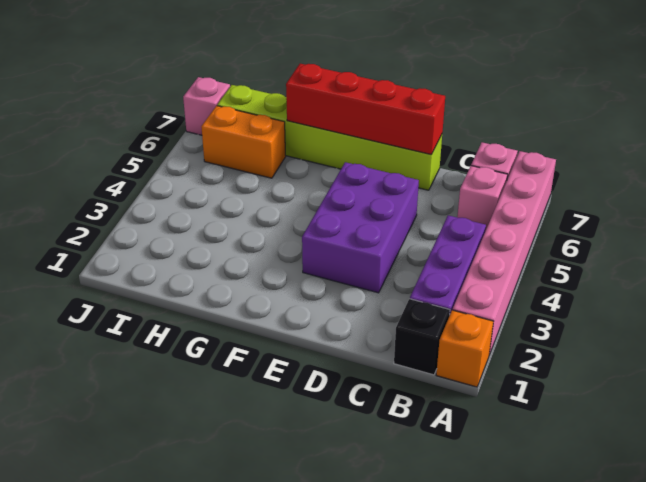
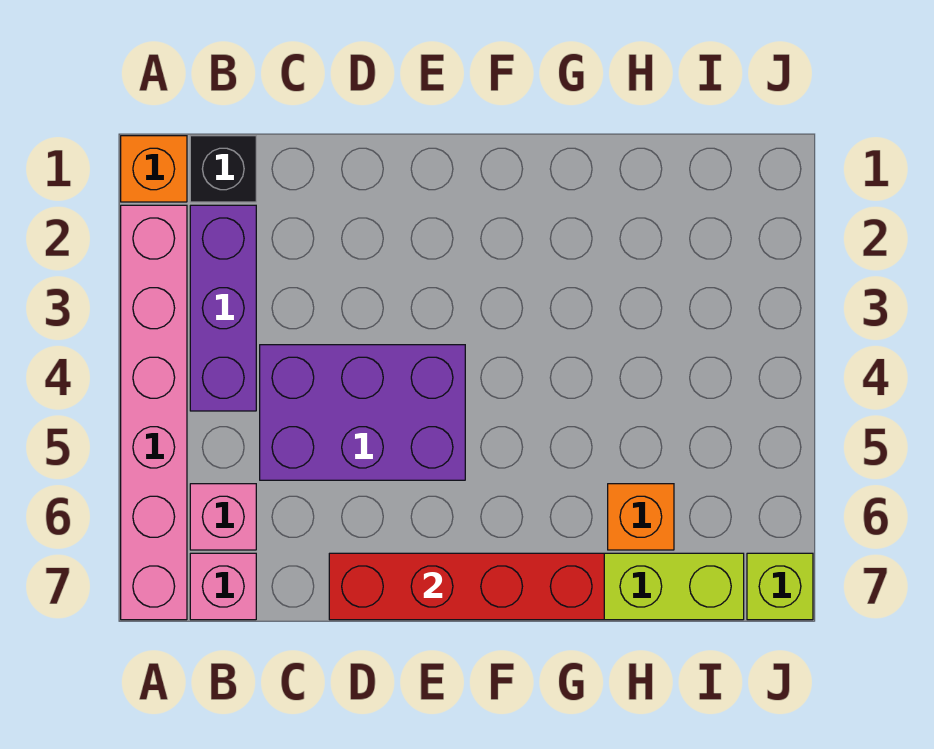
purple brick D3:E5 level 1 -> purple brick C4:E5 level 1
orange brick H6:I6 level 1 -> orange brick H6 level 1
pink brick J7 level 1 -> lime brick J7 level 1

